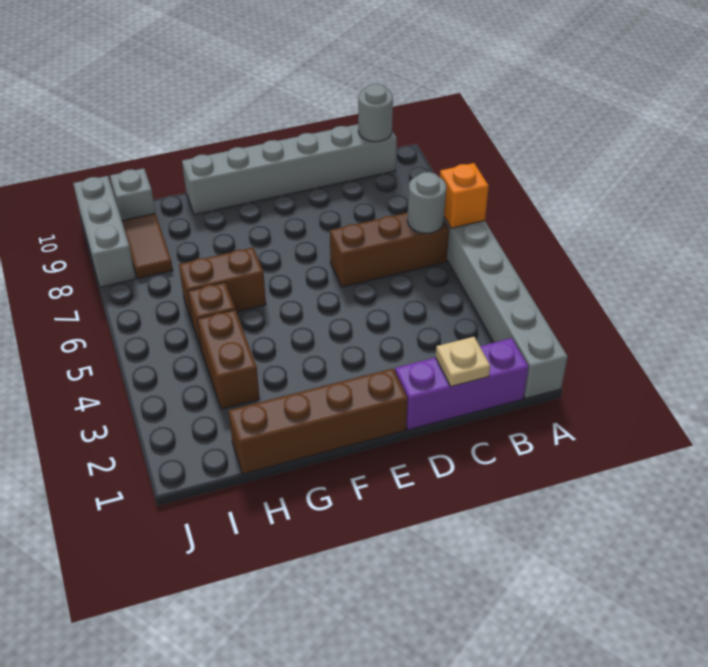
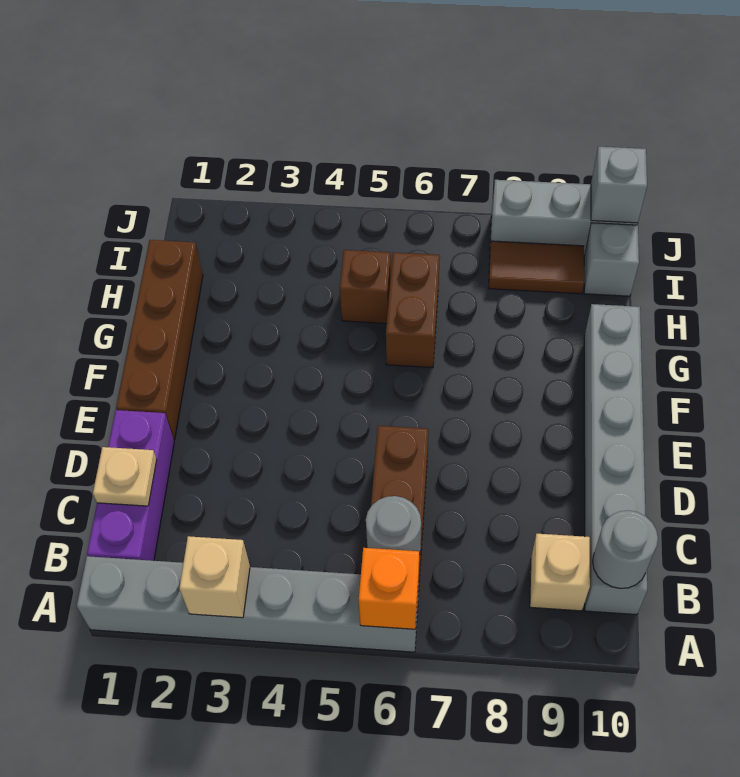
none -> tan brick A3 level 2
none -> tan brick B9 level 1
brown brick H3:H4 level 1 -> none
none -> grey brick J10 level 2

